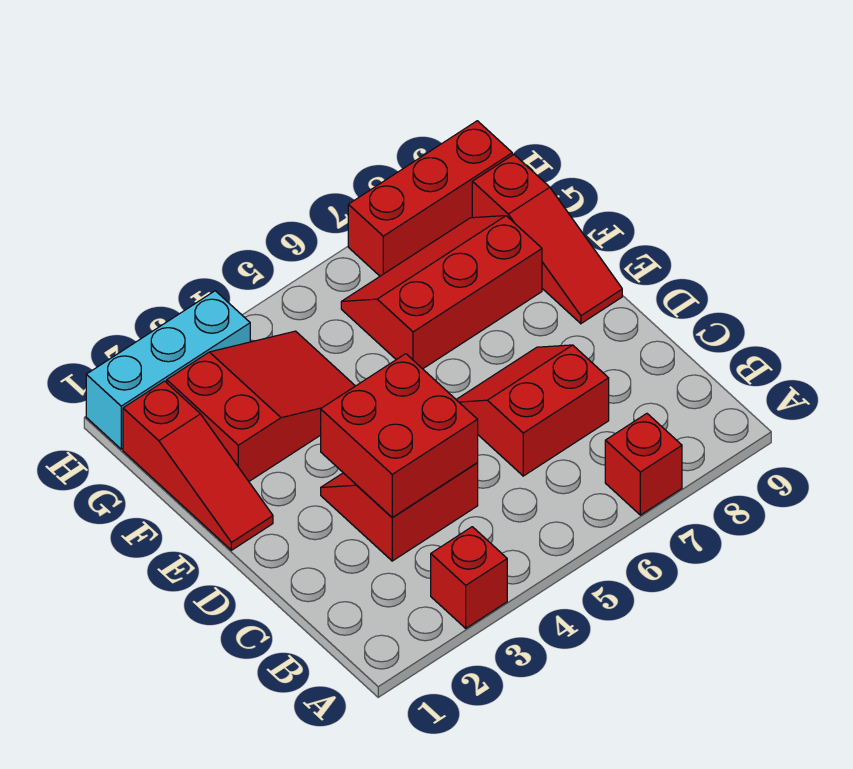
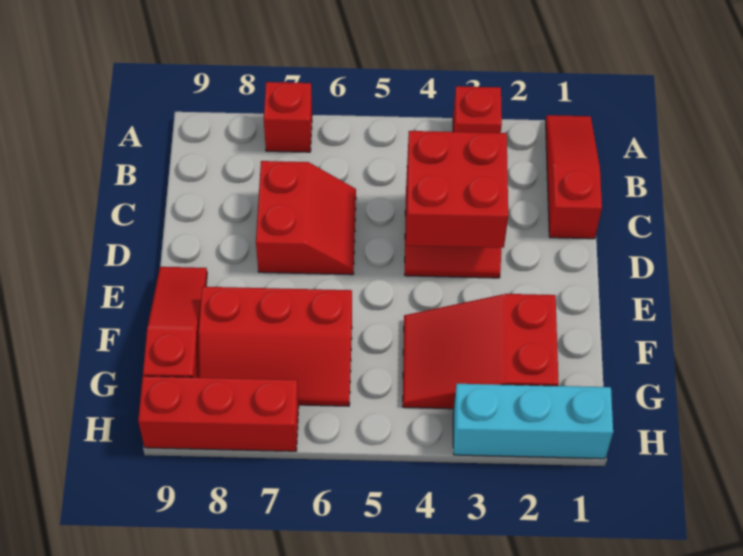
red slope C6:D7 level 1 top C -> red slope C6:D7 level 1 top 7
red slope E1:G1 level 1 top G -> red slope A1:C1 level 1 top C

